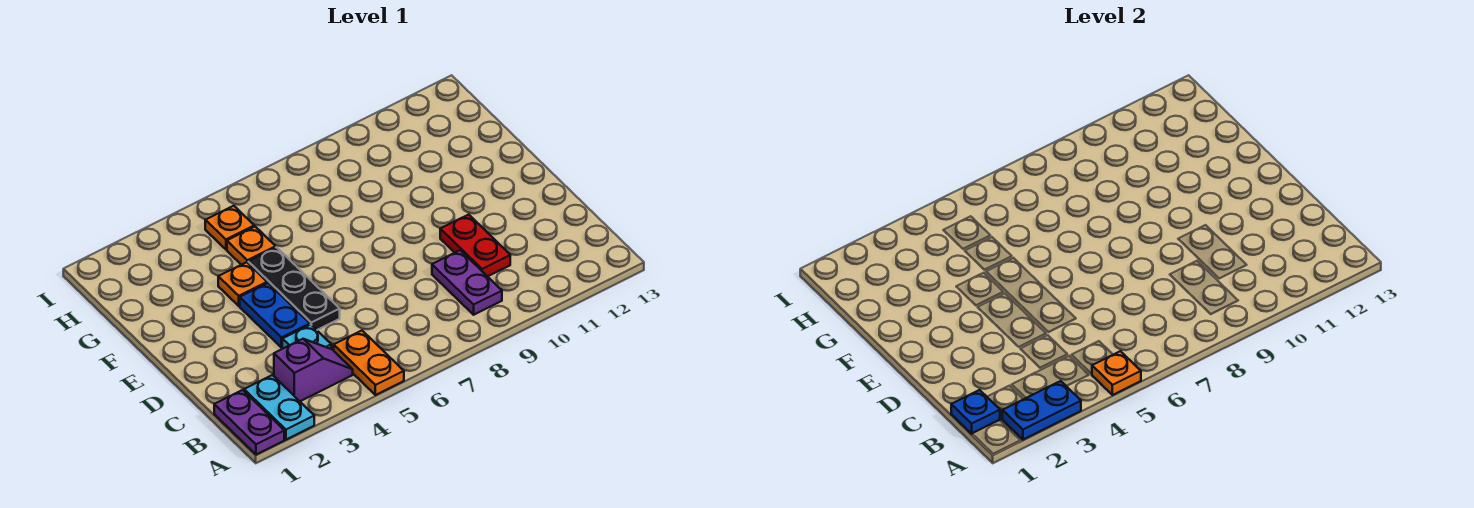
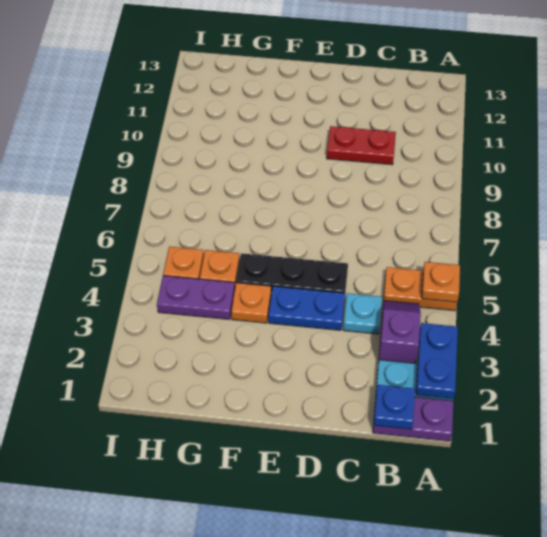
purple plate B9:C9 level 1 -> purple plate G4:H4 level 1

